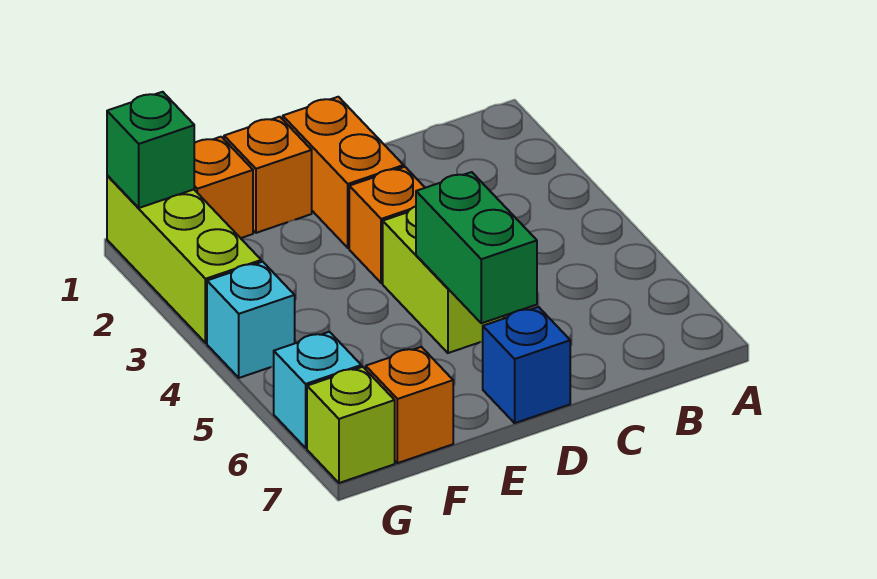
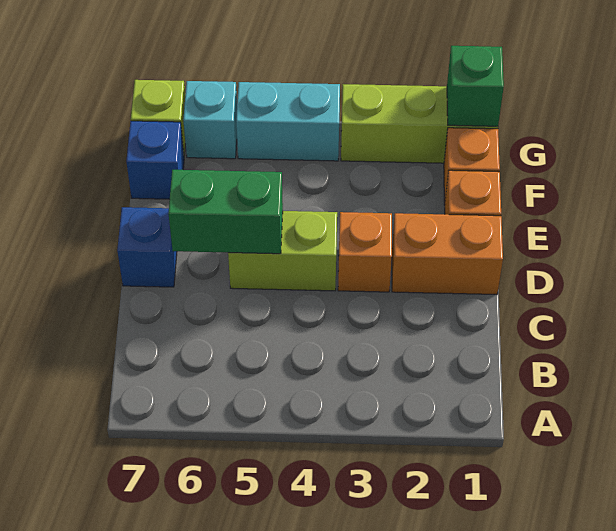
orange brick F7 level 1 -> blue brick F7 level 1
cyan brick G4 level 1 -> cyan brick G4:G5 level 1

